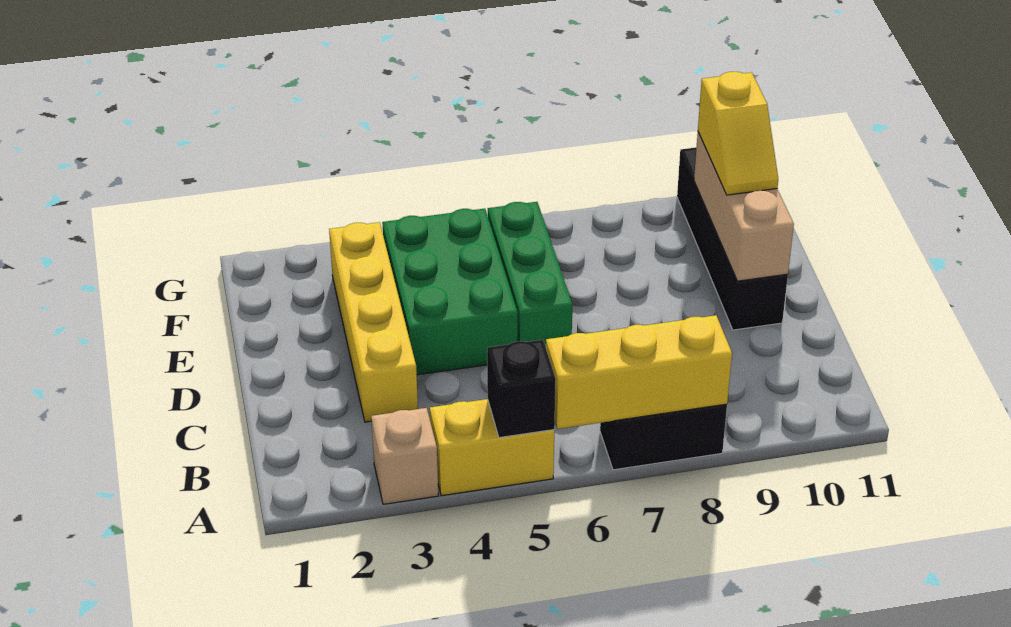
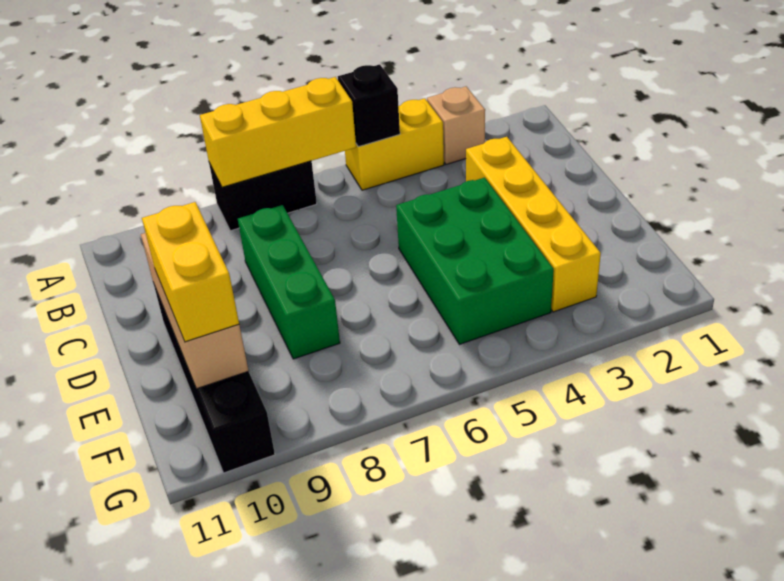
green brick D6:F6 level 1 -> green brick C8:E8 level 1
yellow slope E10:F10 level 3 top F -> yellow brick E10:F10 level 3

